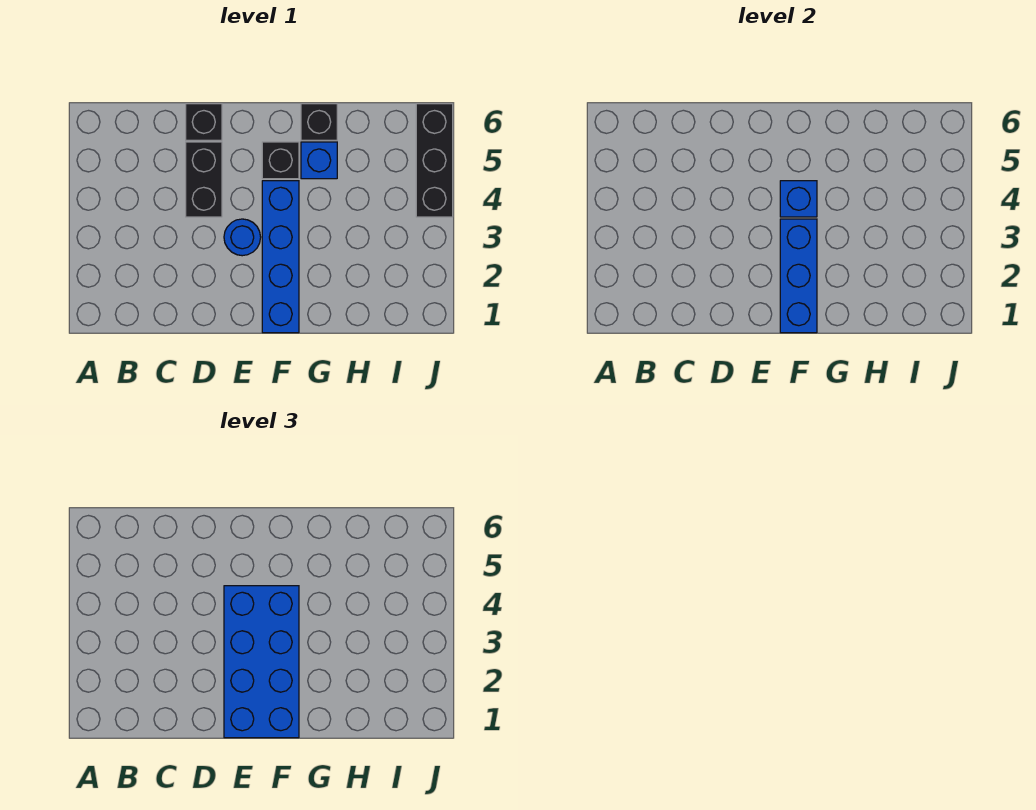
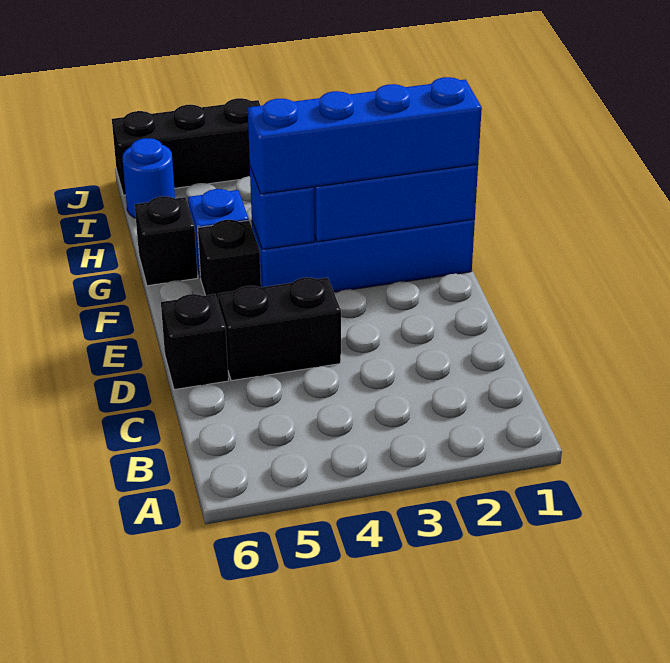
blue brick E1:F4 level 3 -> blue brick F1:F4 level 3
blue round brick E3 level 1 -> blue round brick I6 level 1

